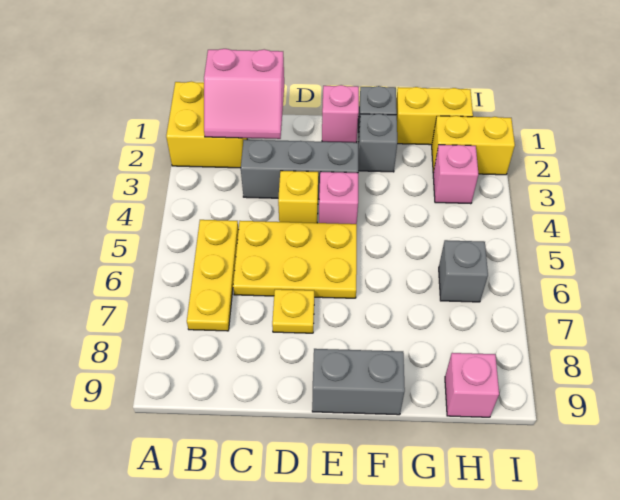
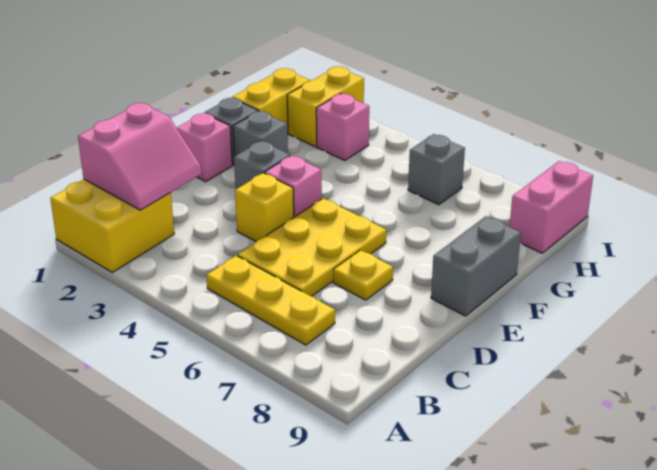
grey brick C3:E3 level 1 -> grey brick E3 level 1
pink brick H9 level 1 -> pink brick H9:I9 level 1

